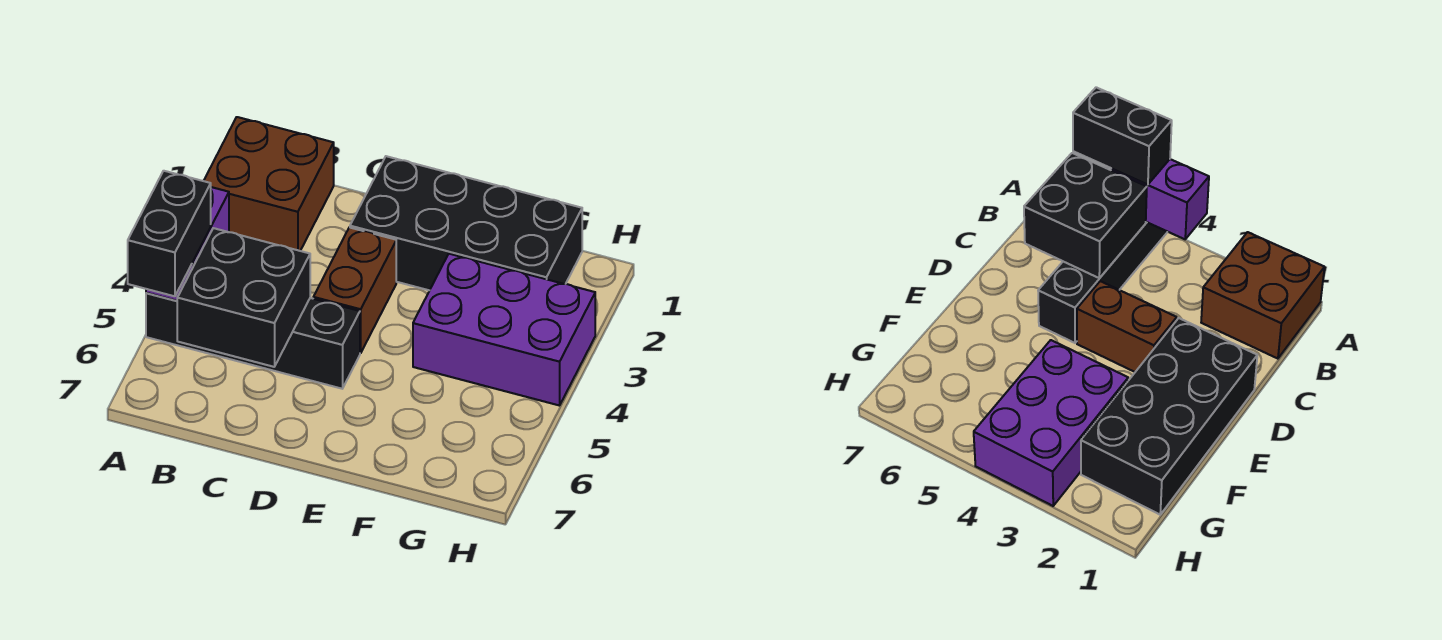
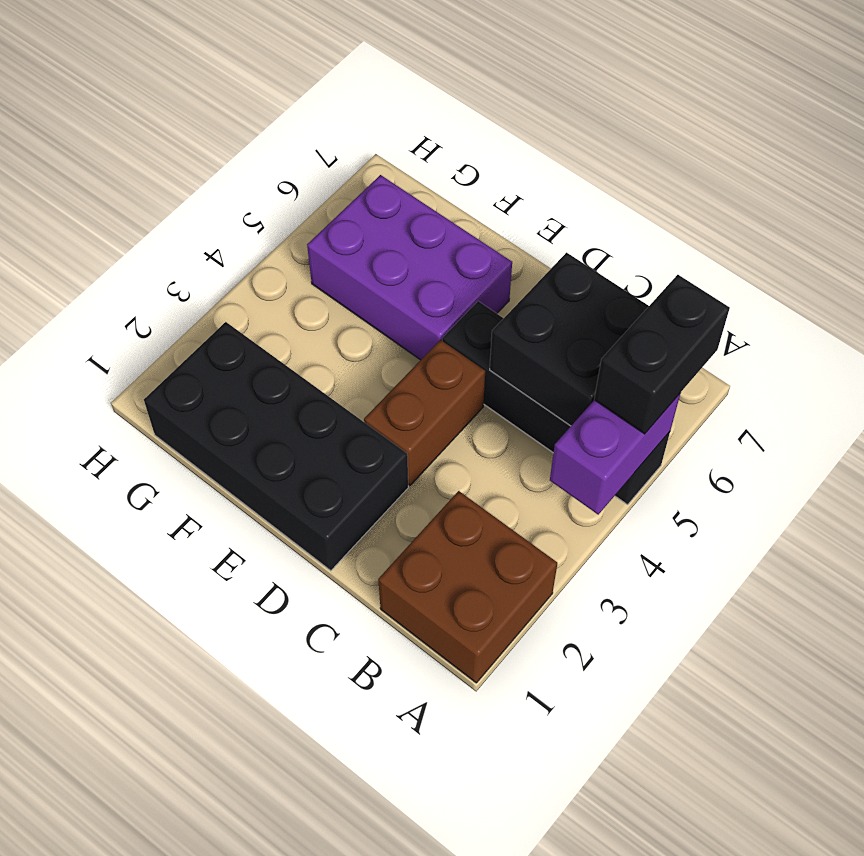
purple brick F3:H4 level 1 -> purple brick E5:G6 level 1

